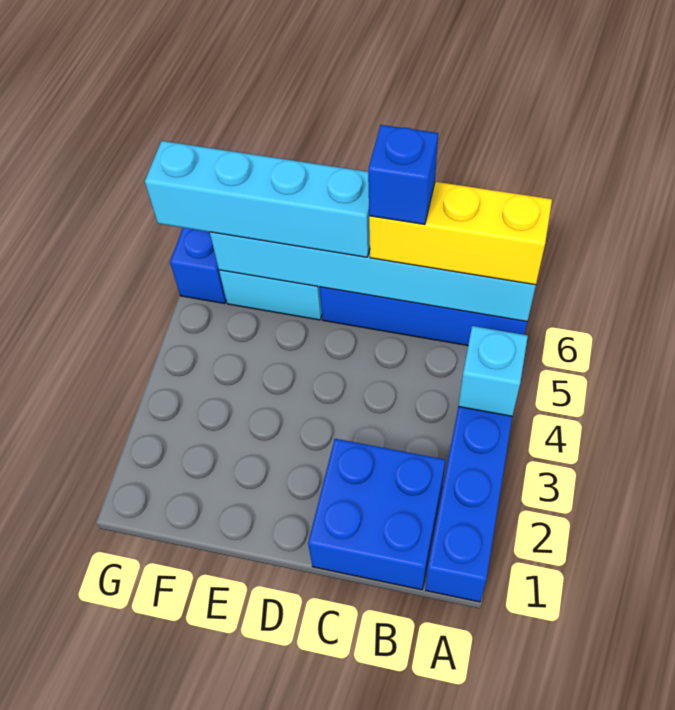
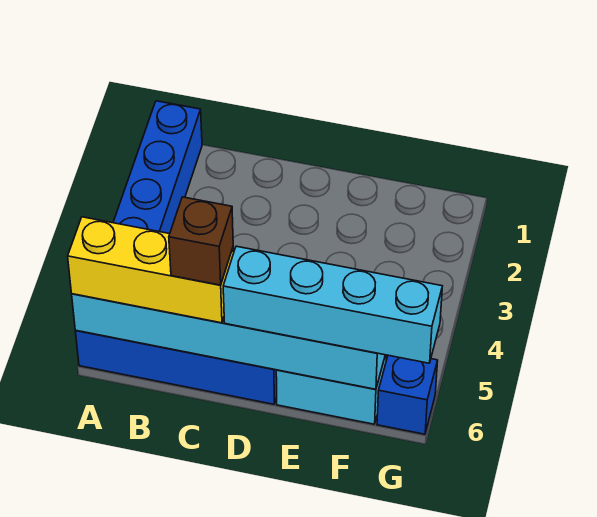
cyan brick A4 level 2 -> none
blue brick B1:C2 level 1 -> none
blue brick C6 level 4 -> brown brick C6 level 4

